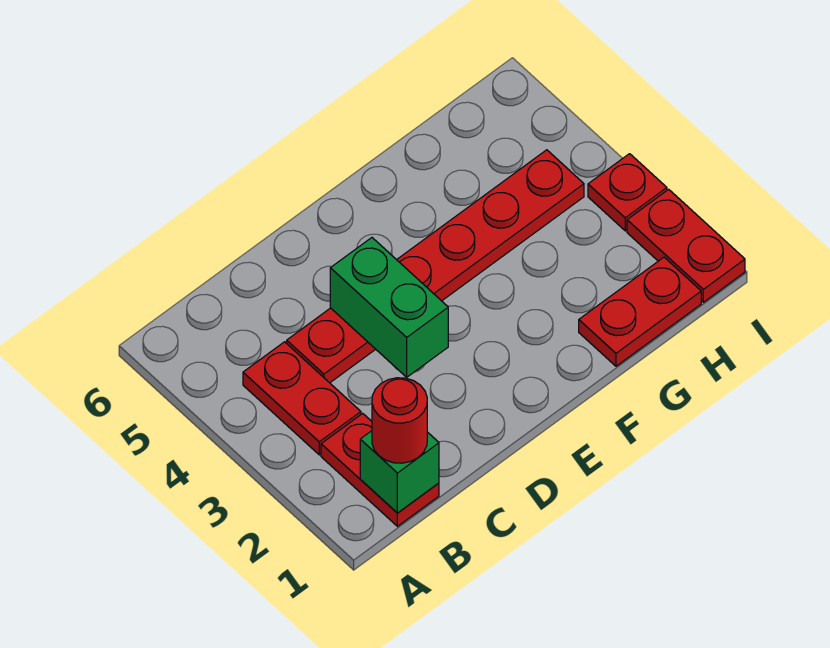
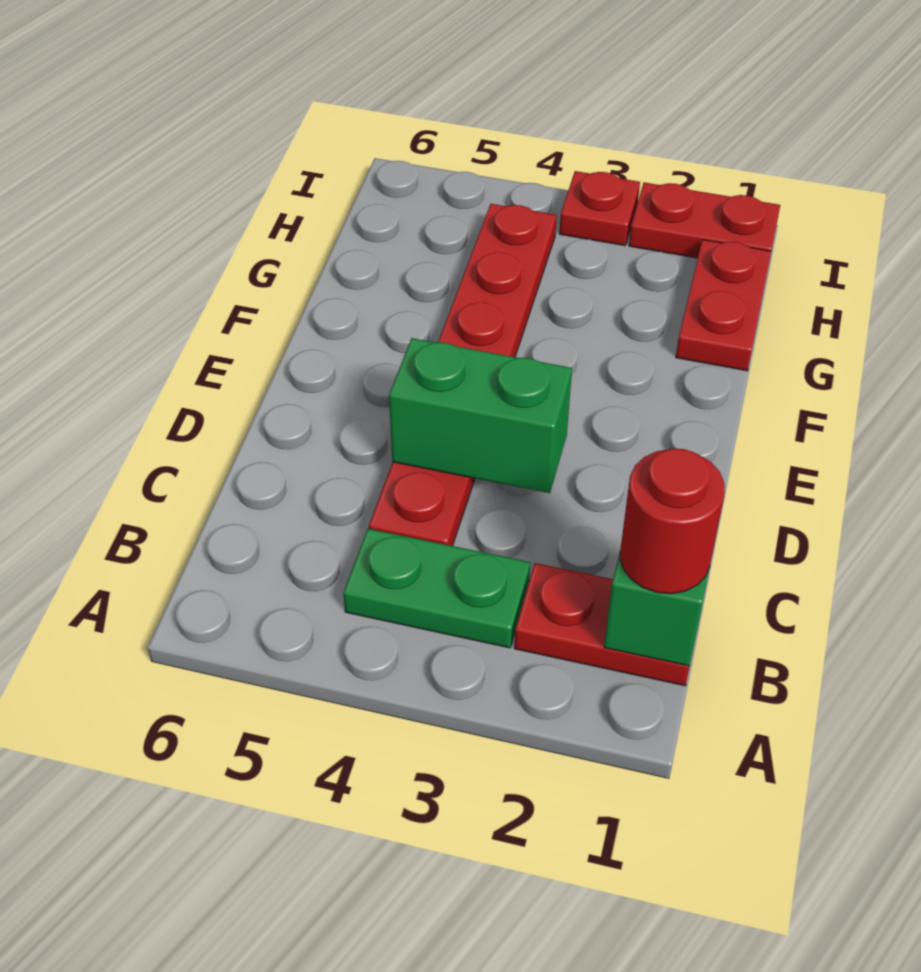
red plate B3:B4 level 1 -> green plate B3:B4 level 1

